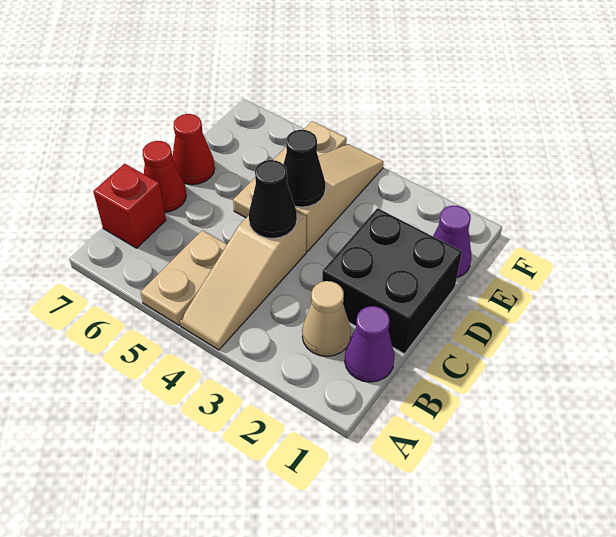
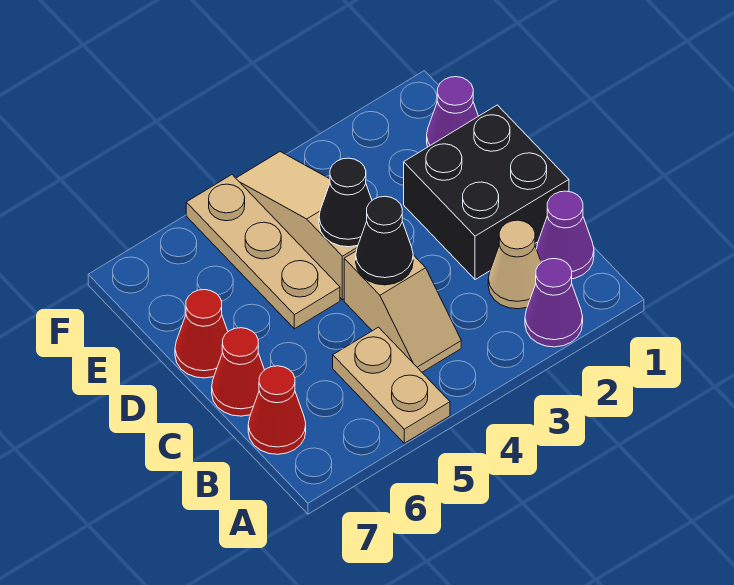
none -> purple cone A2 level 1
tan slope A4:C4 level 1 top C -> tan slope B4:C4 level 1 top C
red brick B7 level 1 -> red cone B7 level 1

